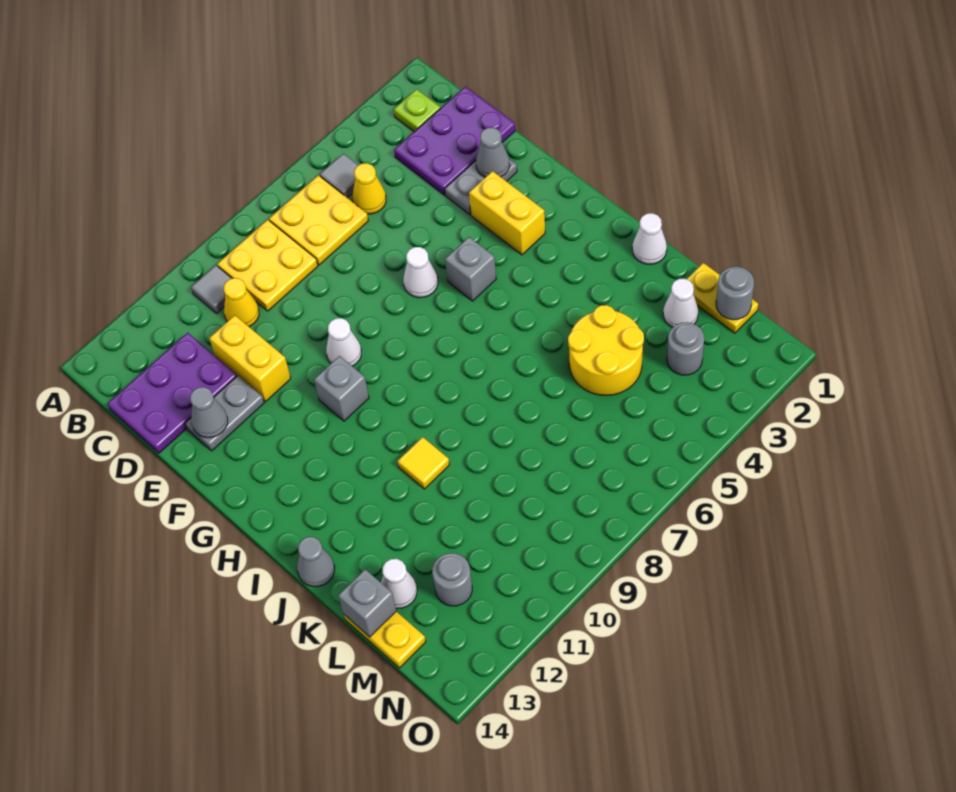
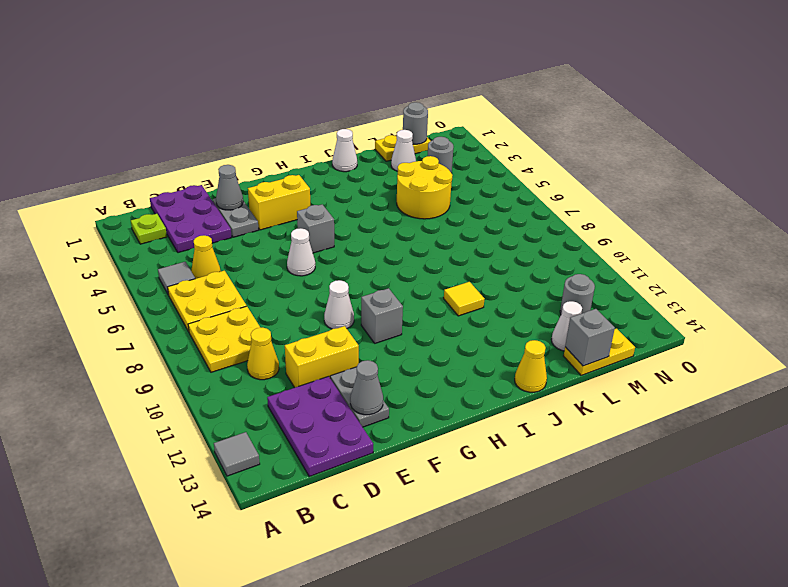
grey tile B10 level 1 -> grey tile A13 level 1
grey cone J14 level 1 -> yellow cone J14 level 1

